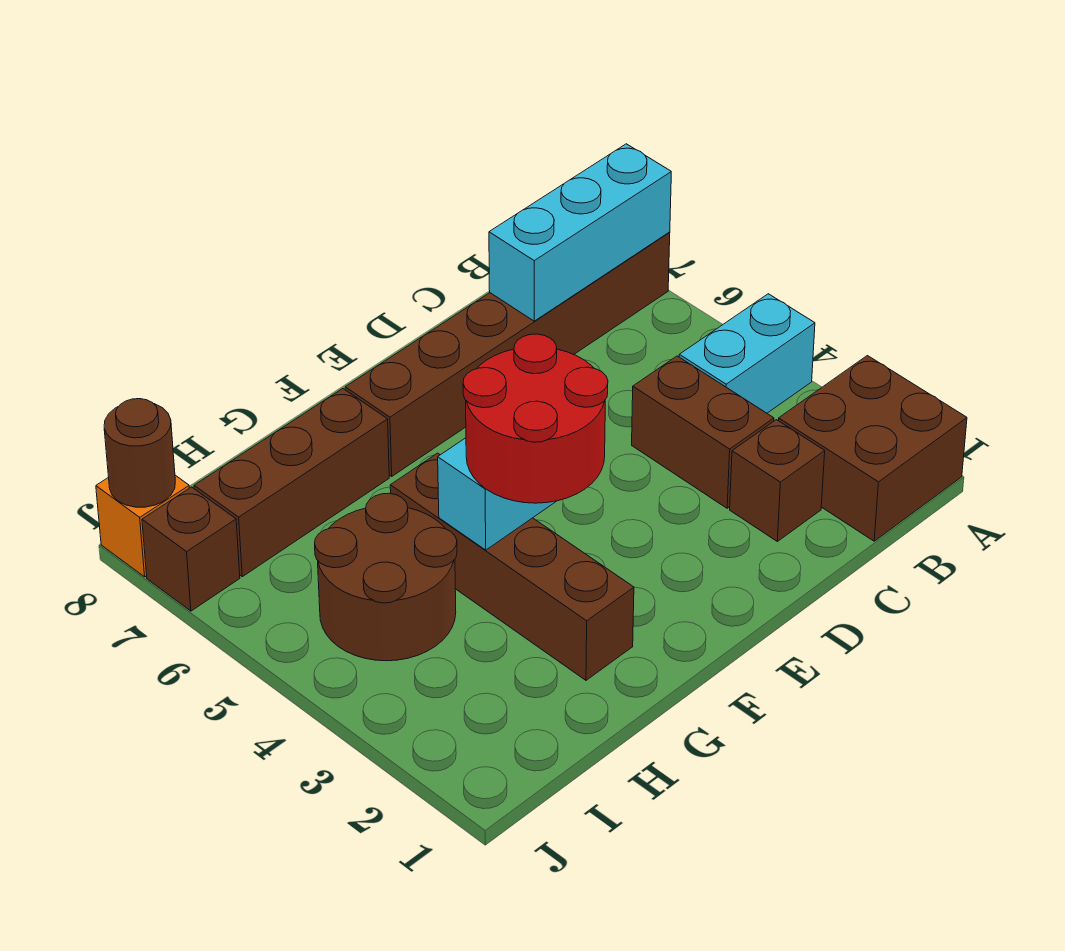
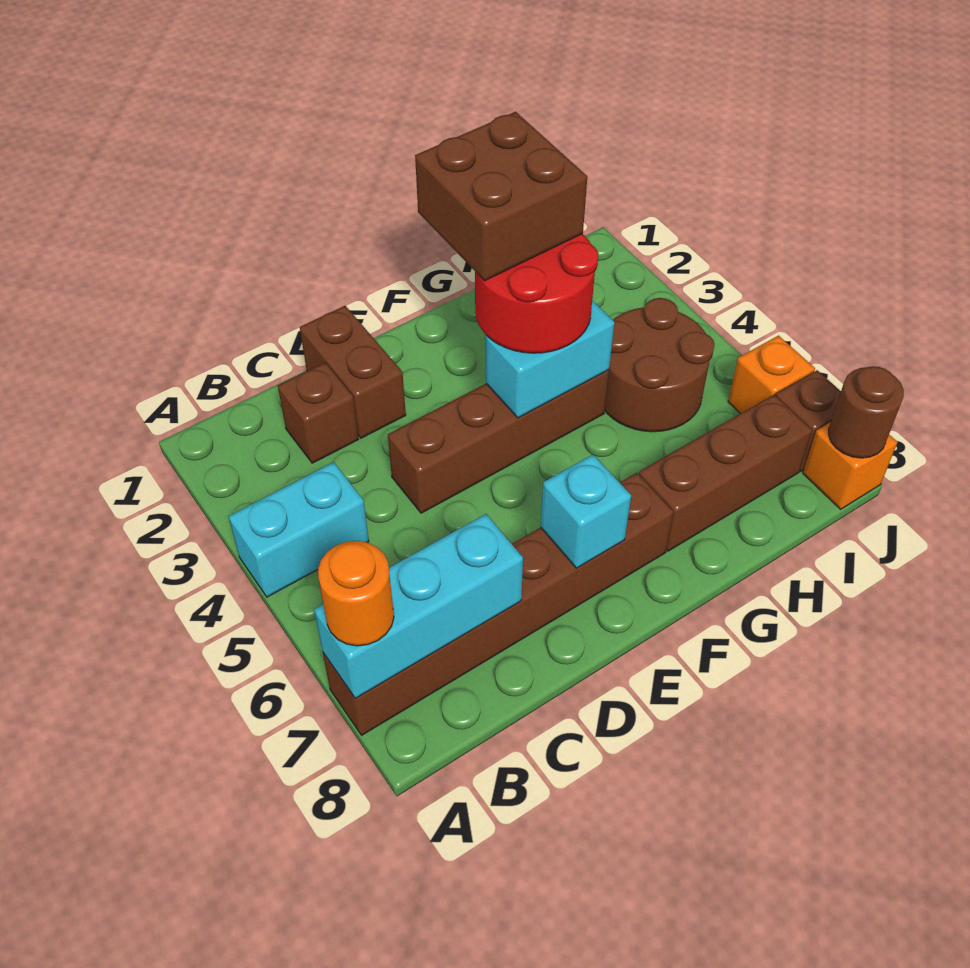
brown brick A1:B2 level 1 -> brown brick F2:G3 level 4
none -> orange round brick A7 level 3
brown brick C3:C4 level 1 -> brown brick D1:D2 level 1
none -> cyan brick E7 level 2
brown brick G2:G5 level 1 -> brown brick D4:G4 level 1
none -> orange brick J6 level 1

